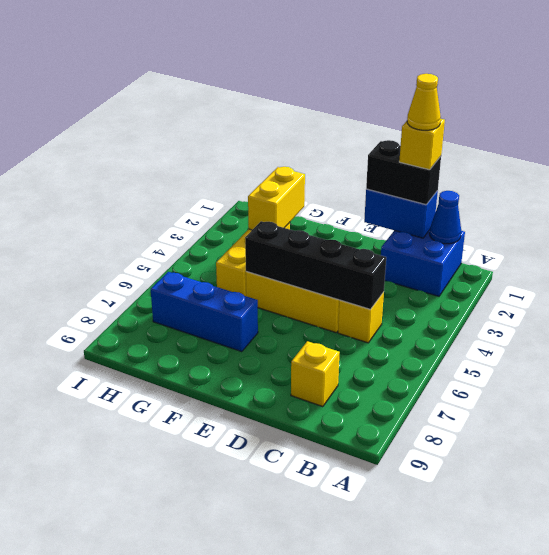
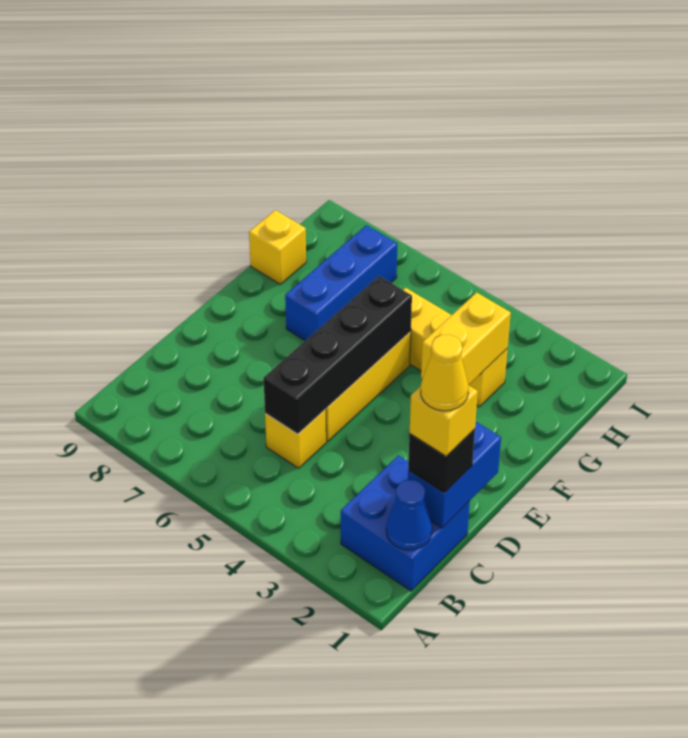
black brick C1:D1 level 3 -> black brick C1 level 3
yellow brick C8 level 1 -> yellow brick G9 level 1
yellow brick G2:G3 level 2 -> yellow brick F3:G3 level 2

